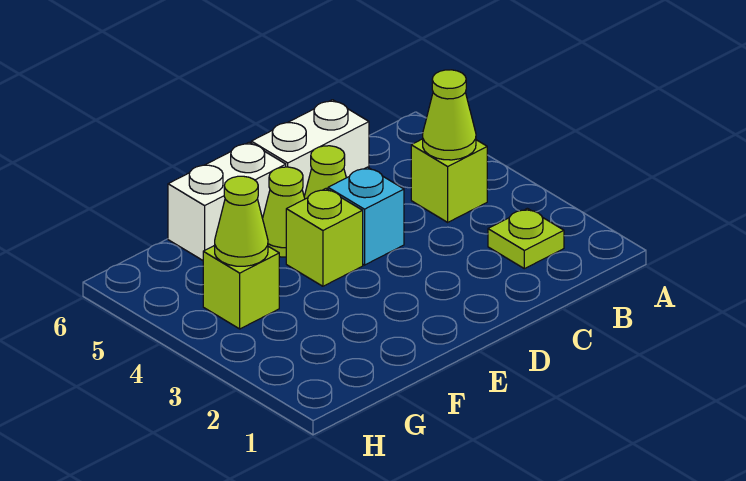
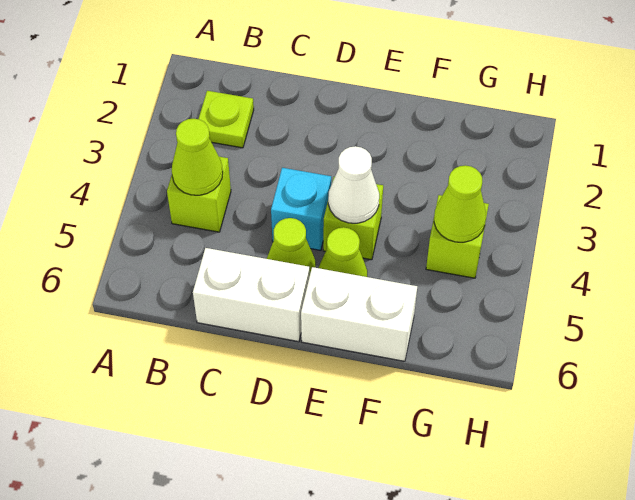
none -> white cone E4 level 2

